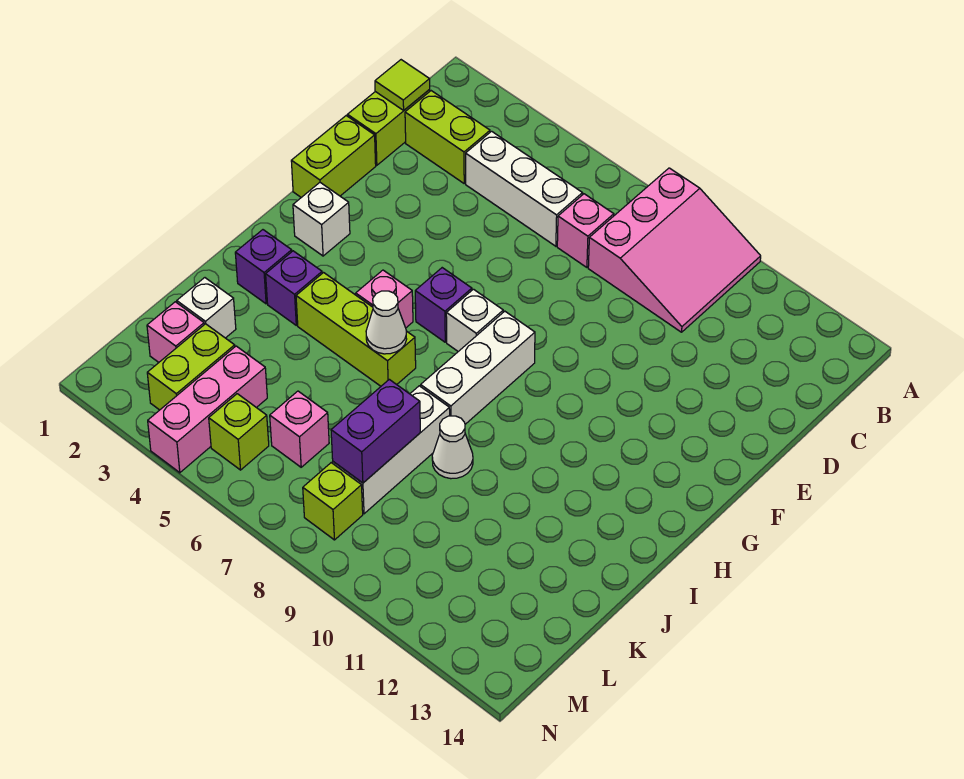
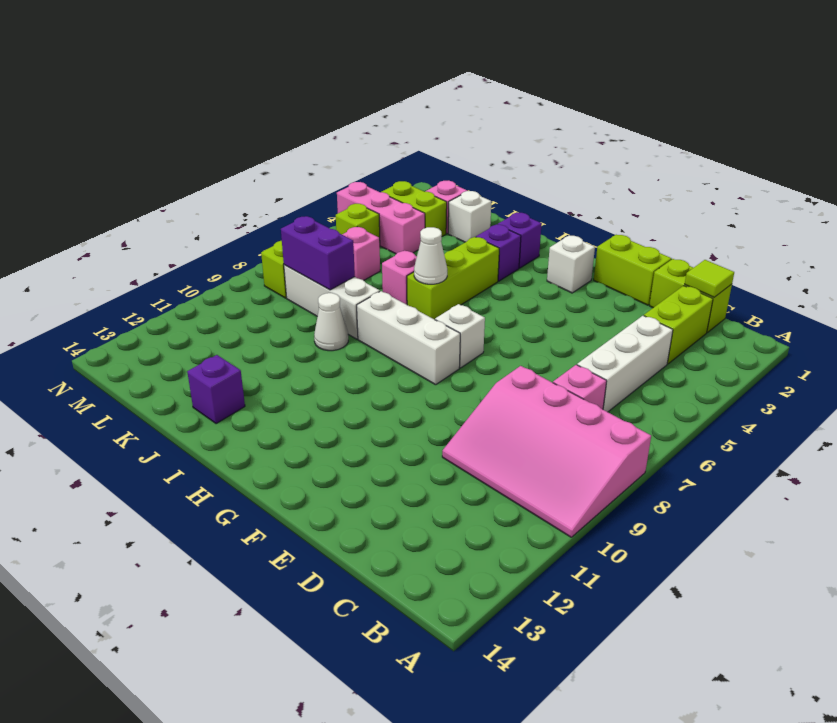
pink slope A8:C10 level 1 top 8 -> pink slope A8:D10 level 1 top 8
purple brick G6 level 1 -> purple brick J13 level 1
pink brick H5 level 1 -> pink brick J6 level 1

